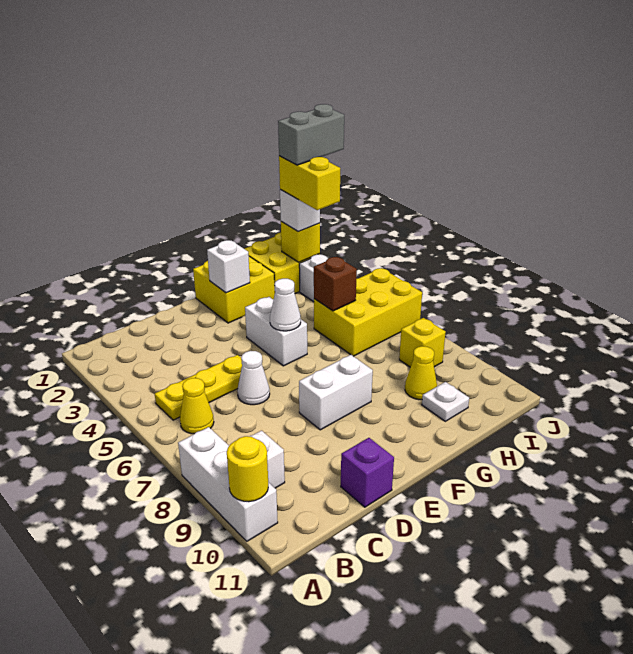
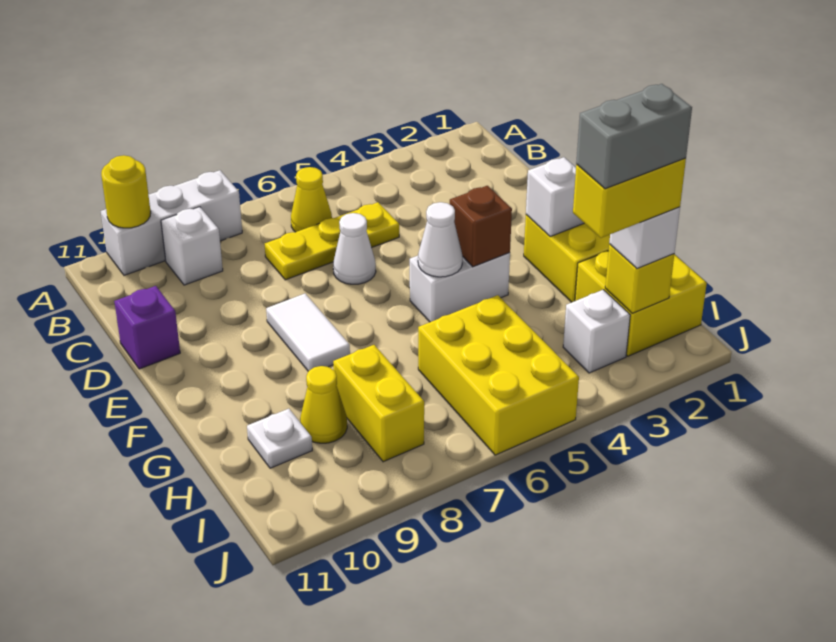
yellow plate B5:D5 level 1 -> yellow plate C5:C7 level 1
white brick E8:F8 level 1 -> white tile E8:F8 level 1
brown brick H5 level 2 -> brown brick F4 level 2
grey brick I2:J2 level 5 -> grey brick I2:I3 level 5
yellow brick I8 level 1 -> yellow brick H8:I8 level 1

